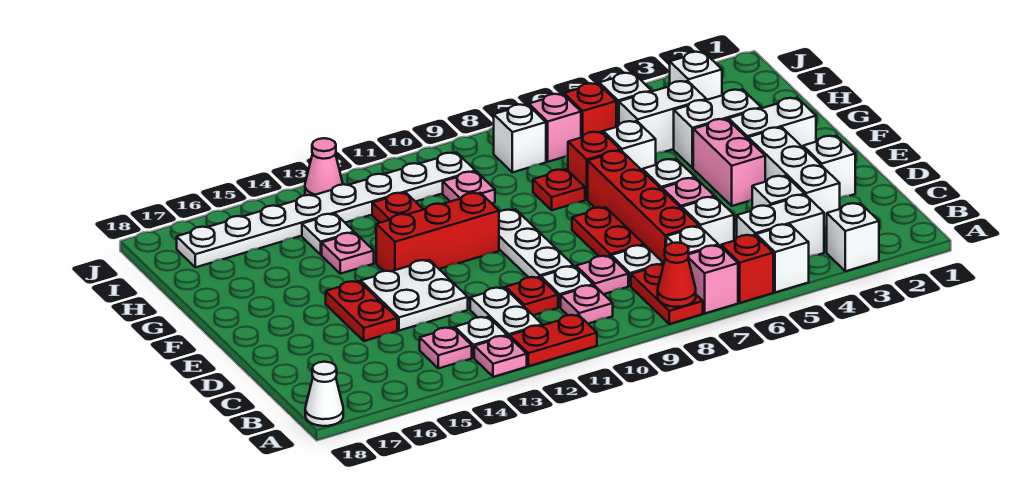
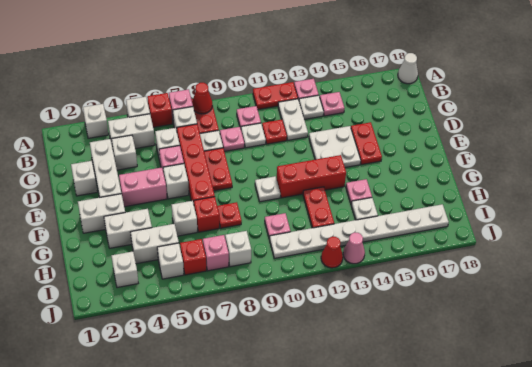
white plate D10:F10 level 1 -> white plate F10 level 1
pink brick E4:F4 level 1 -> pink brick E4:E5 level 1
none -> red cone J12 level 1

